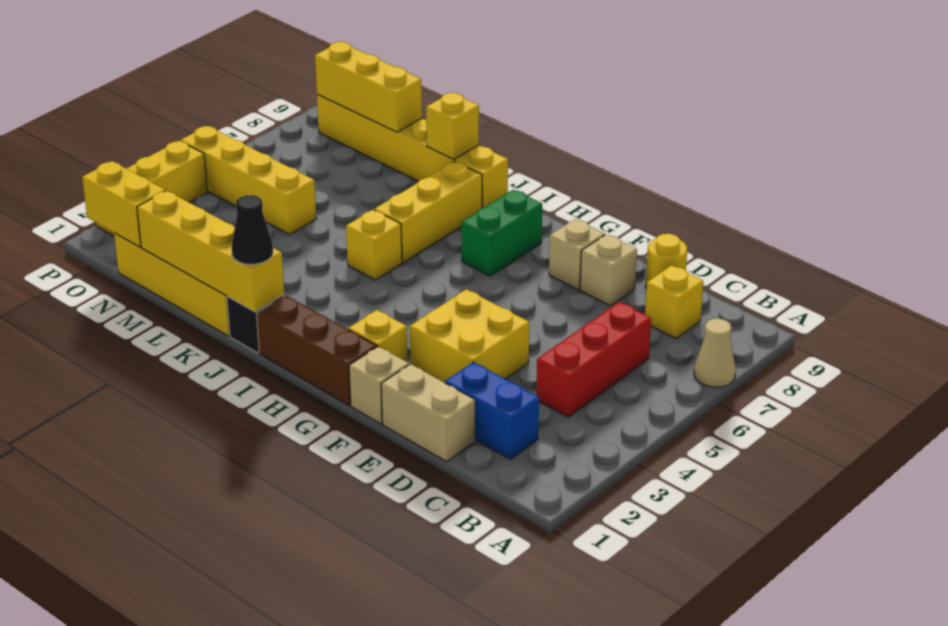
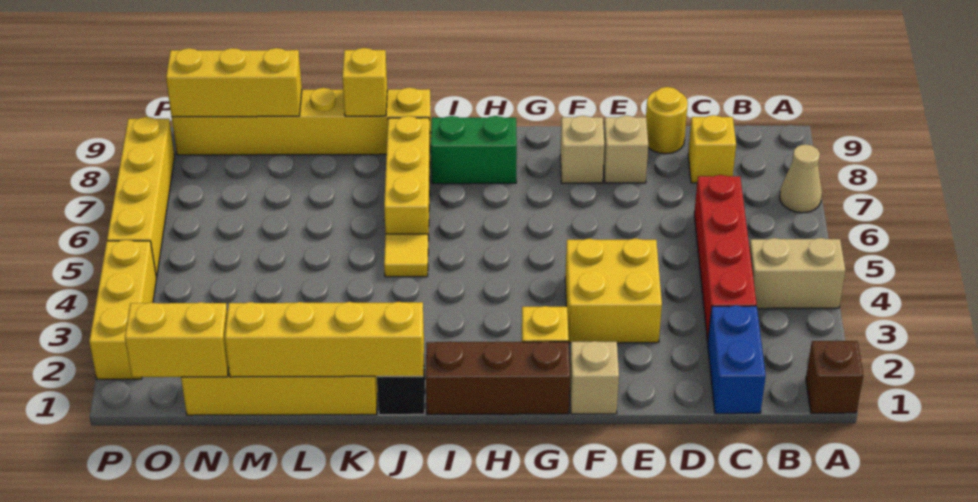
none -> brown brick A1 level 1
blue brick C2:D2 level 1 -> blue brick C1:C2 level 1
red brick C4:C6 level 1 -> red brick C3:C6 level 1
tan brick D1:E1 level 1 -> tan brick A4:B4 level 1
green brick H7:H8 level 1 -> green brick H8:I8 level 1
black cone J1 level 3 -> none
yellow brick J5 level 1 -> yellow tile J5 level 1
yellow brick M5:P5 level 1 -> yellow brick P5:P8 level 1

